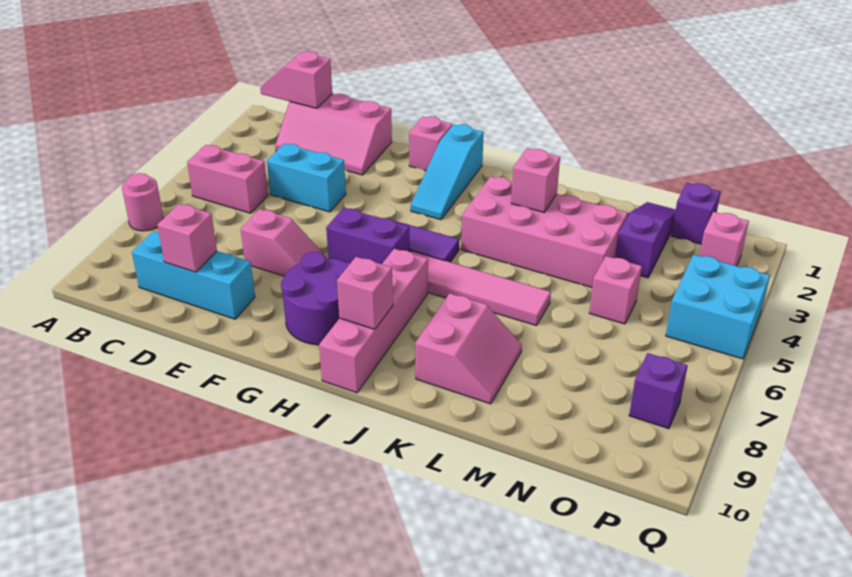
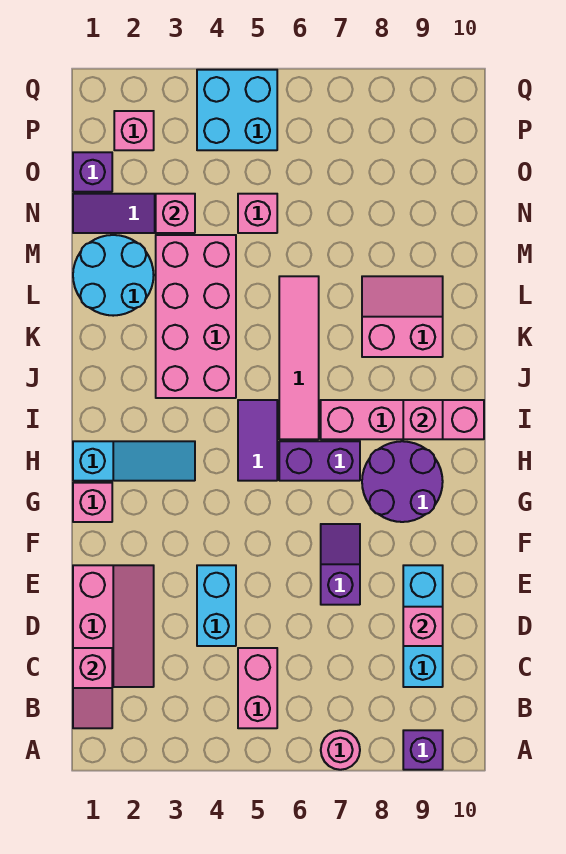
pink slope E7:F7 level 1 top E -> purple slope E7:F7 level 1 top E
purple brick G6:H6 level 1 -> purple brick H6:H7 level 1
pink brick K3 level 2 -> pink brick N3 level 2
none -> cyan round brick L1:M2 level 1
purple brick P8 level 1 -> purple brick A9 level 1

